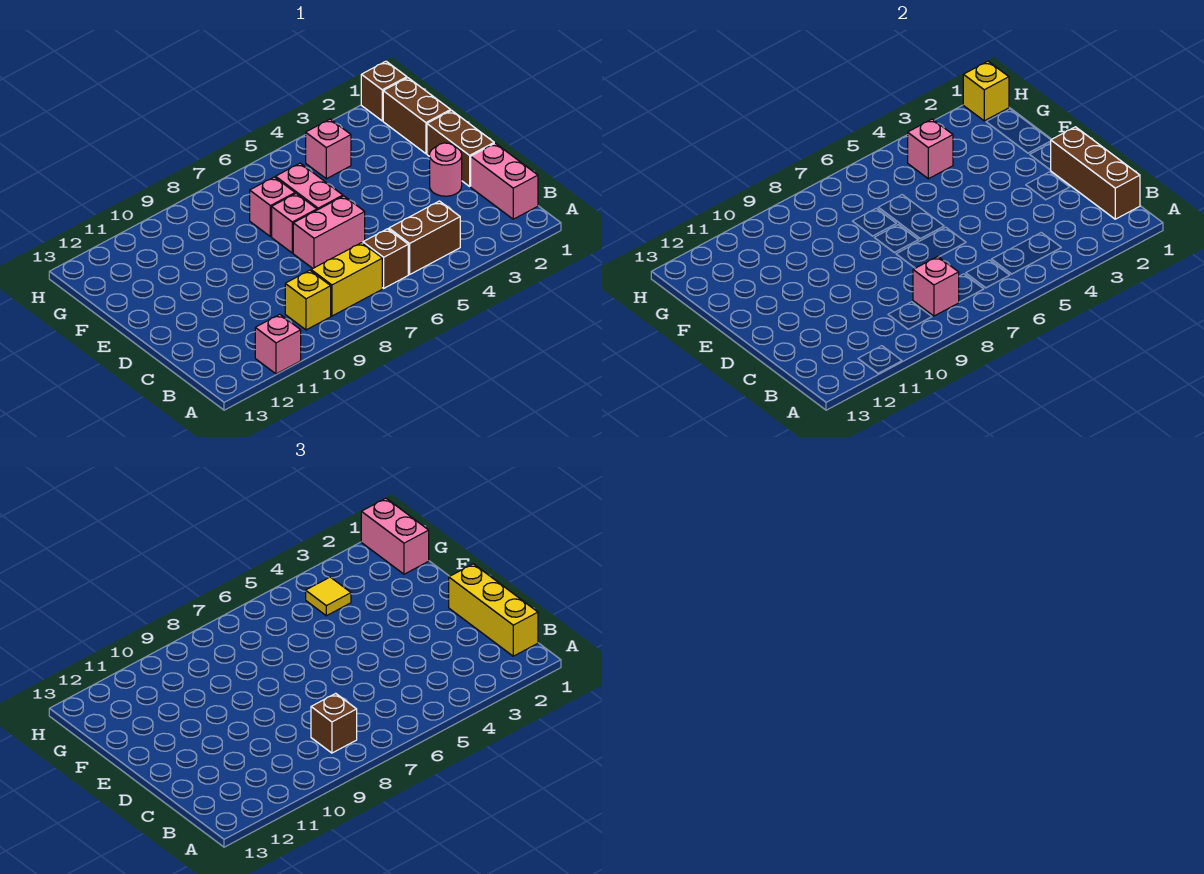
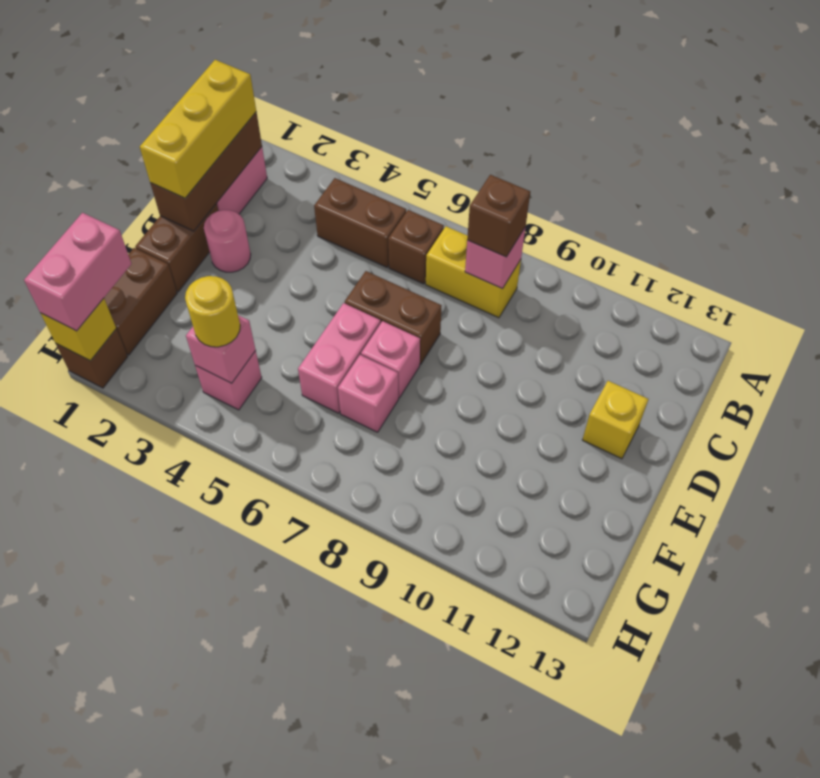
pink brick A11 level 1 -> none
yellow brick B9 level 1 -> yellow brick D12 level 1
pink brick D6:D7 level 1 -> brown brick D6:D7 level 1
yellow tile G4 level 3 -> yellow round brick G4 level 3

